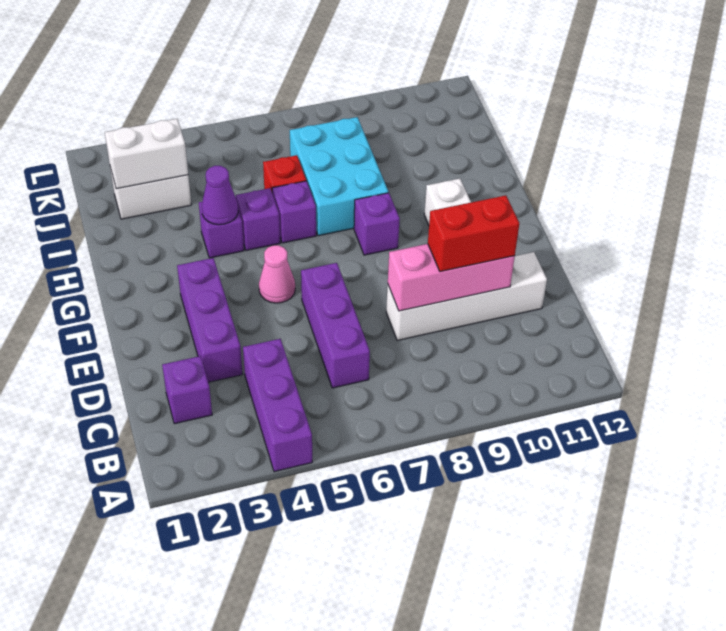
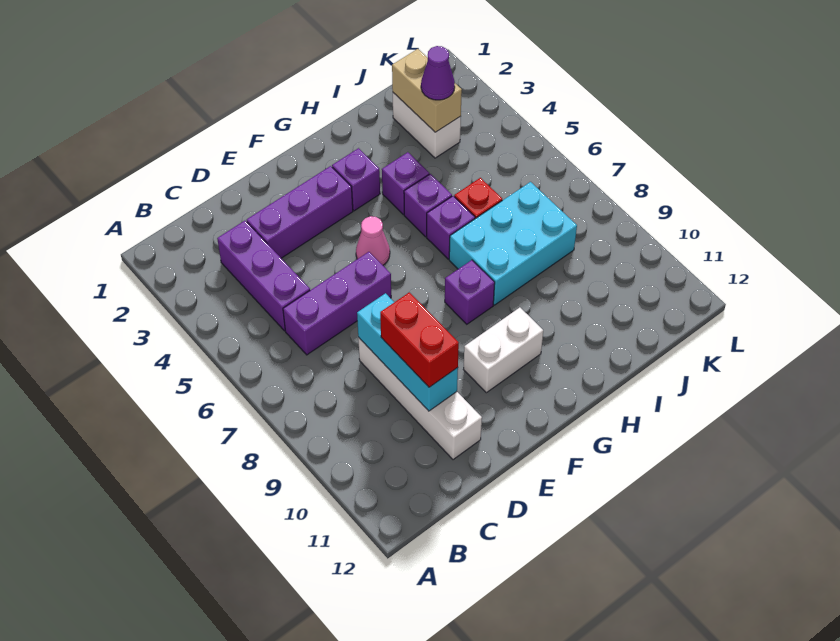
purple brick A4:C4 level 1 -> purple brick C3:C5 level 1
purple brick C2 level 1 -> purple brick G3 level 1
pink brick D8:D10 level 2 -> cyan brick D8:D10 level 2
purple cone H4 level 2 -> purple cone J3 level 3
white brick J2:J3 level 2 -> tan brick J2:J3 level 2

